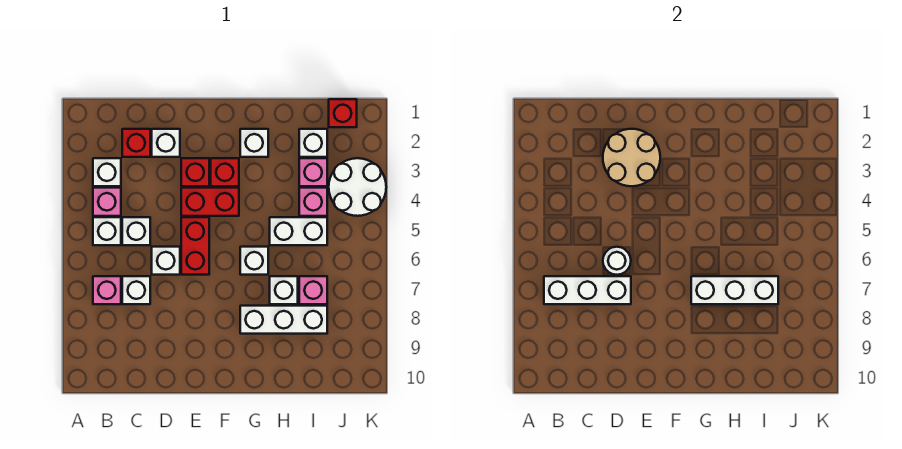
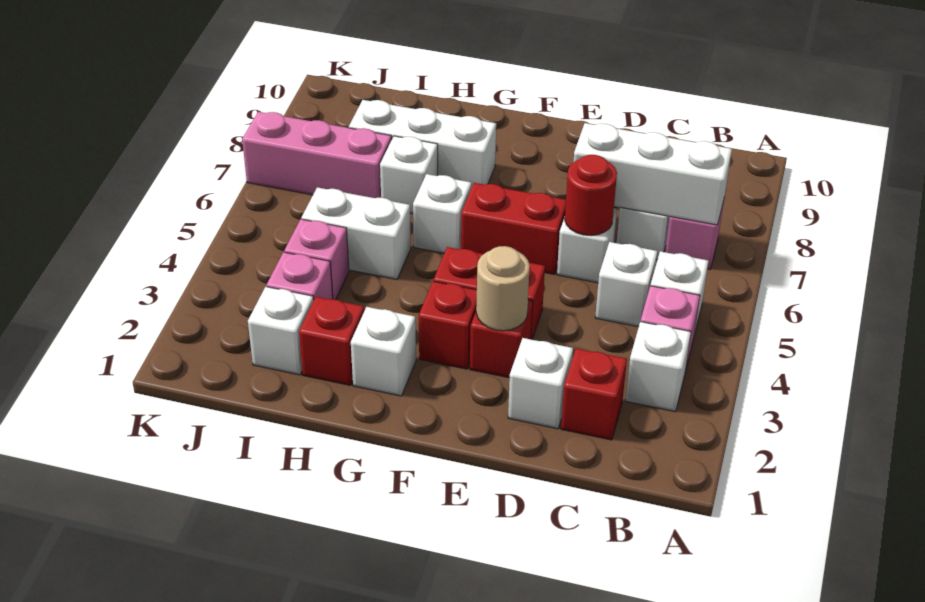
tan round brick D2:E3 level 2 -> tan round brick E3 level 2
white round brick D6 level 2 -> red round brick D6 level 2
red brick E5:E6 level 1 -> red brick E6:F6 level 1
white brick G7:I7 level 2 -> none
pink brick I7 level 1 -> pink brick I7:K7 level 1
red brick J1 level 1 -> red brick H2 level 1
white round brick J3:K4 level 1 -> none

